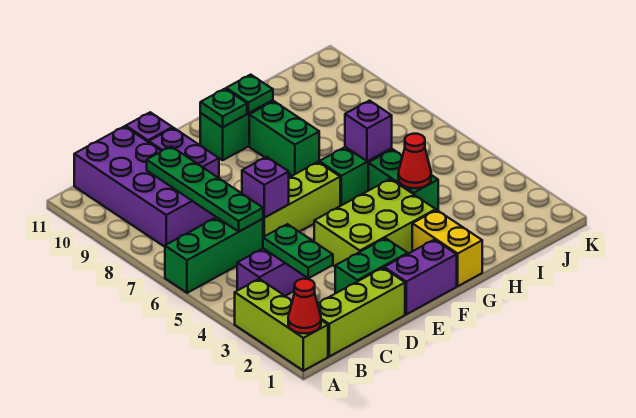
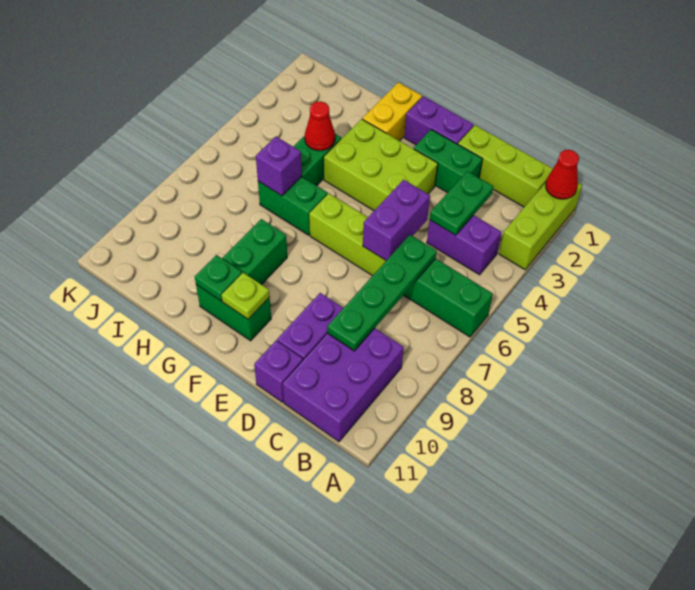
purple brick B8:C11 level 1 -> purple brick B9:C11 level 1
purple brick D6 level 2 -> purple brick D5:D6 level 2
green plate F10 level 2 -> lime plate F10 level 2

